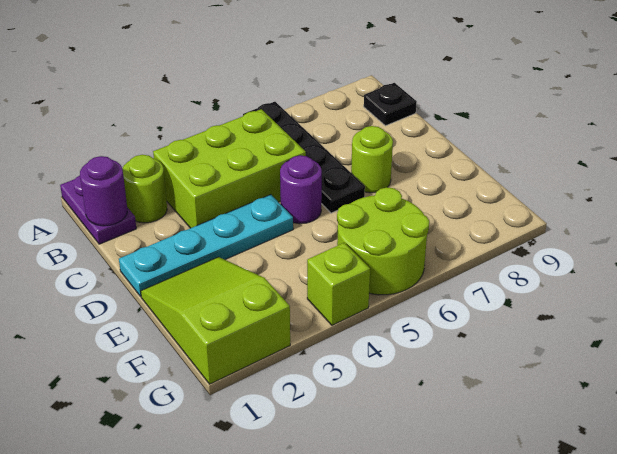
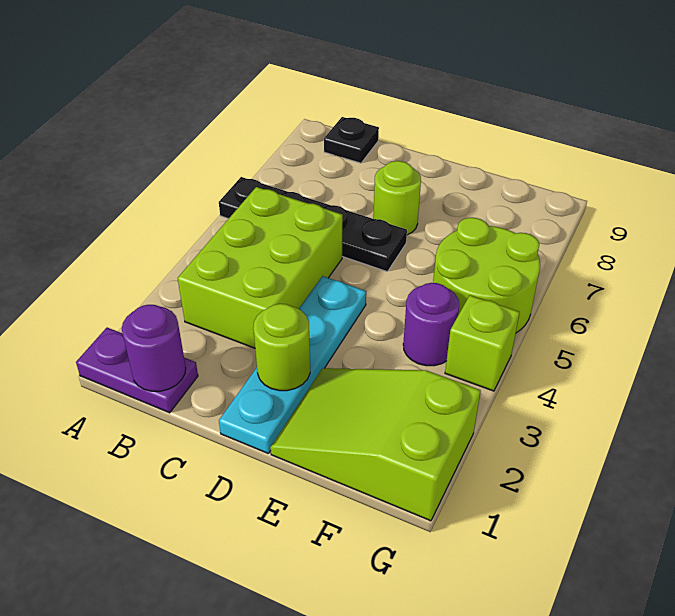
lime round brick B2 level 1 -> lime round brick D2 level 2
purple round brick D5 level 1 -> purple round brick F4 level 1

